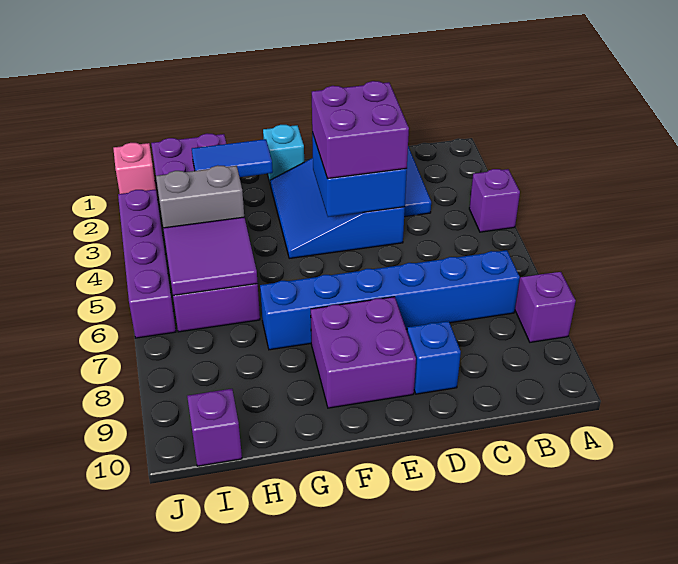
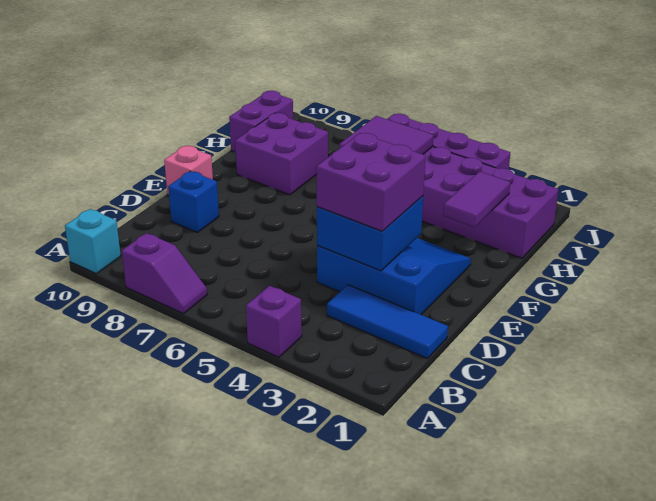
blue brick B7:G7 level 1 -> none
purple brick E8:F9 level 1 -> purple brick G8:H9 level 1
cyan brick F1 level 1 -> cyan brick A10 level 1
blue tile G2:H2 level 2 -> purple tile G2:H2 level 2
grey brick H4:I4 level 2 -> none
purple brick I10 level 1 -> purple brick H10:I10 level 1
pink brick J1 level 1 -> pink brick E10 level 1

